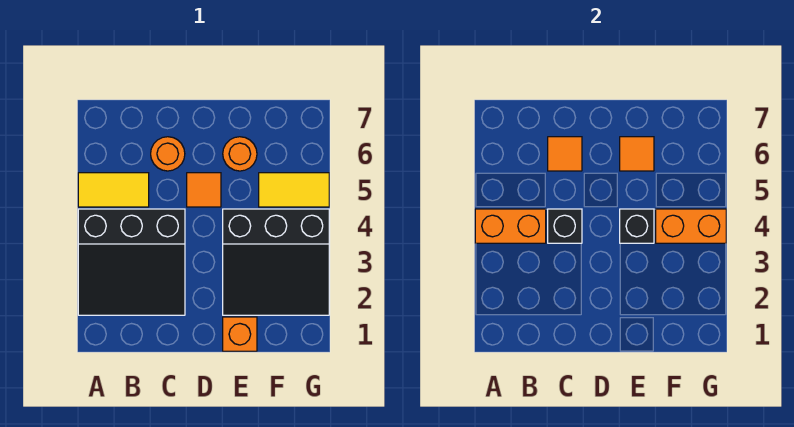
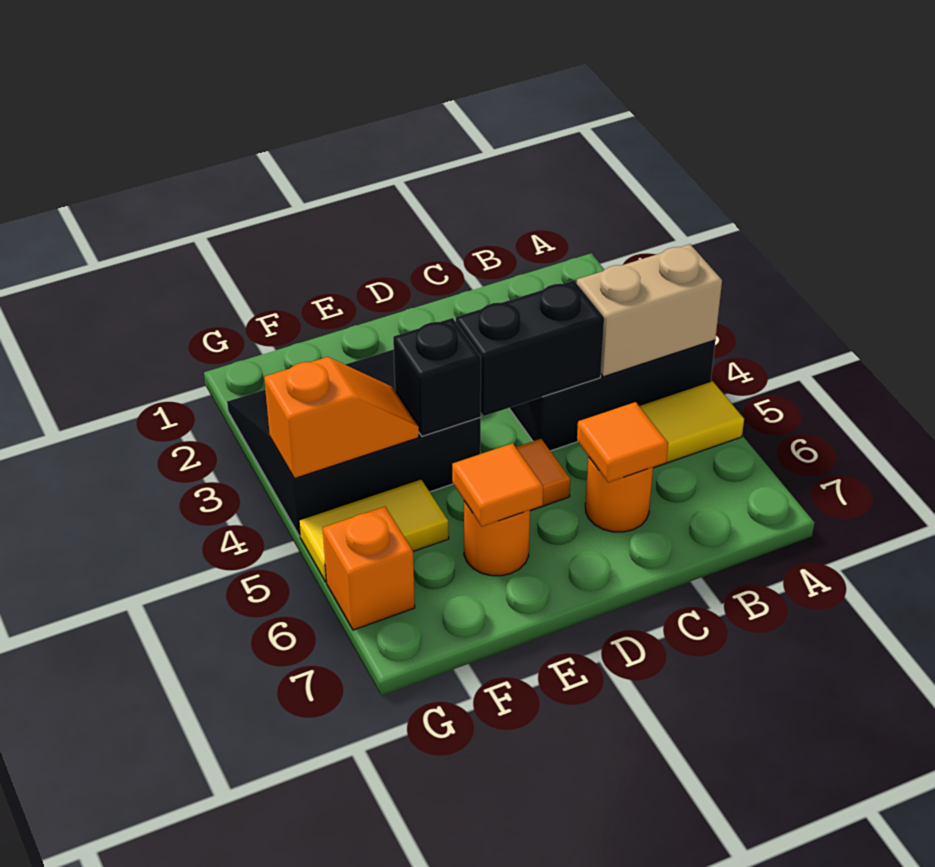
orange brick A4:B4 level 2 -> tan brick A4:B4 level 2
black brick C4 level 2 -> black brick C4:D4 level 2
orange brick E1 level 1 -> orange brick G6 level 1
orange brick F4:G4 level 2 -> orange slope F4:G4 level 2 top G

